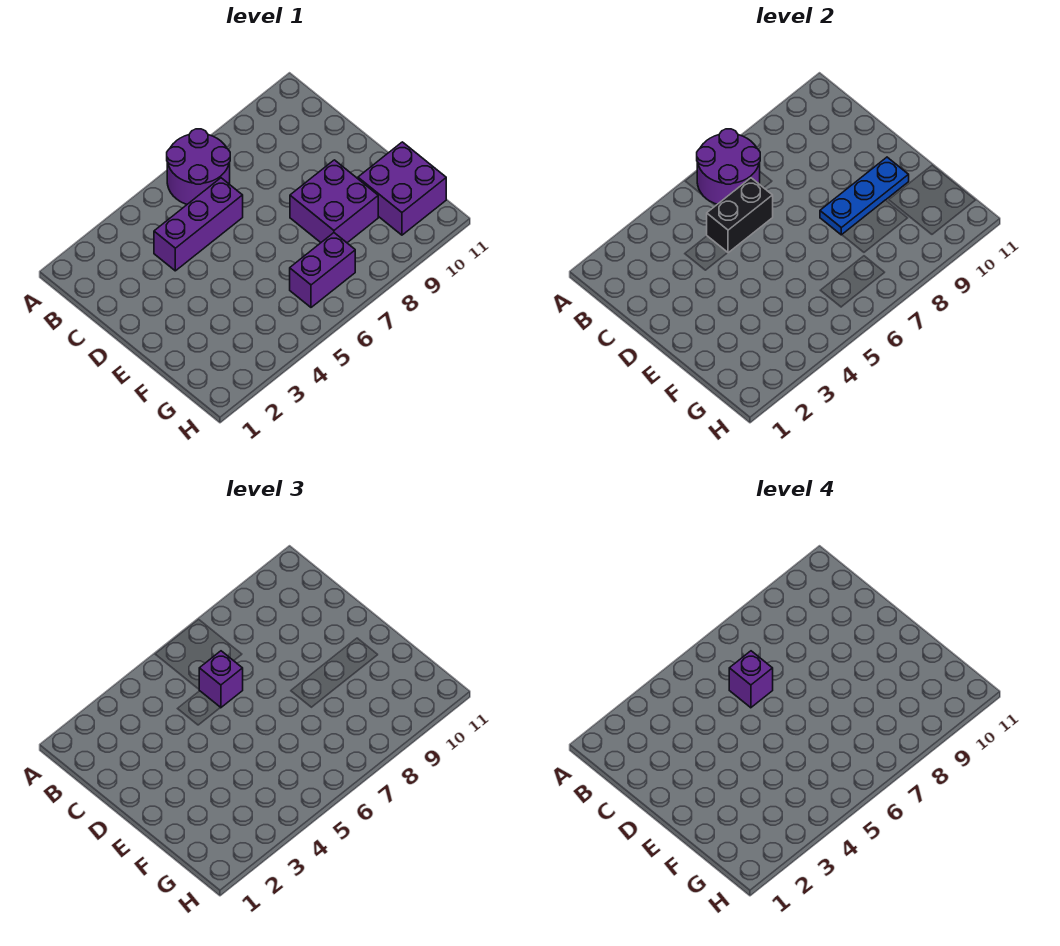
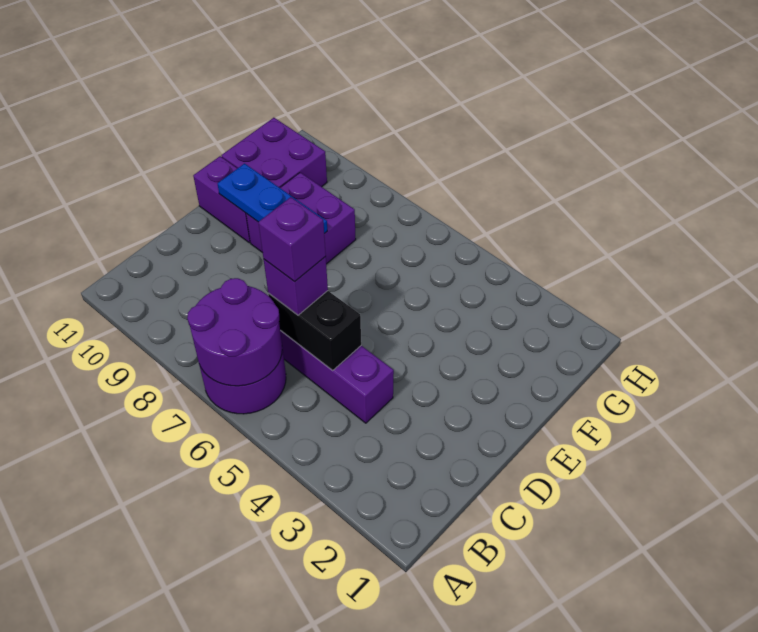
purple brick G6:G7 level 1 -> purple brick E10:E11 level 1

